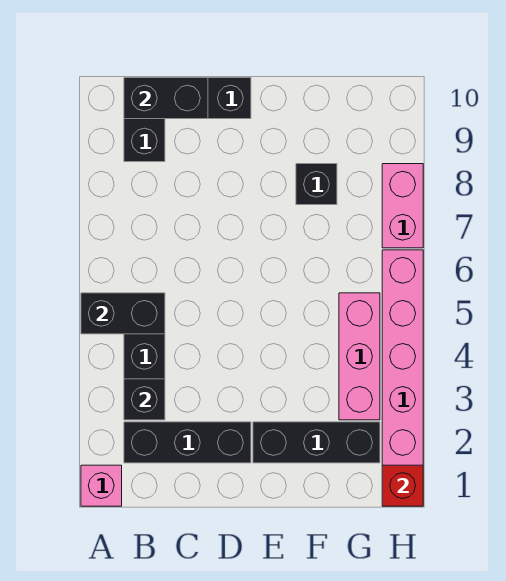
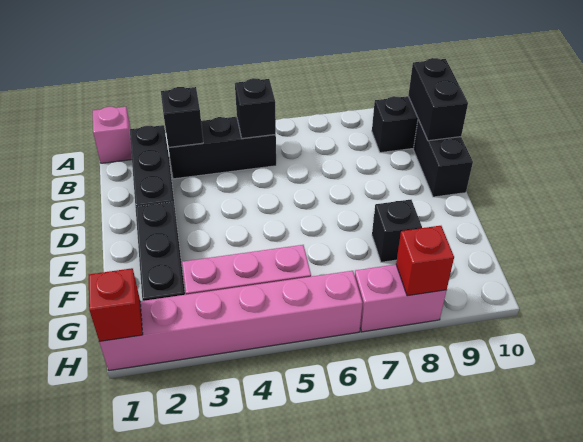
black brick A5:B5 level 2 -> black brick B5 level 2
none -> red brick H8 level 2

